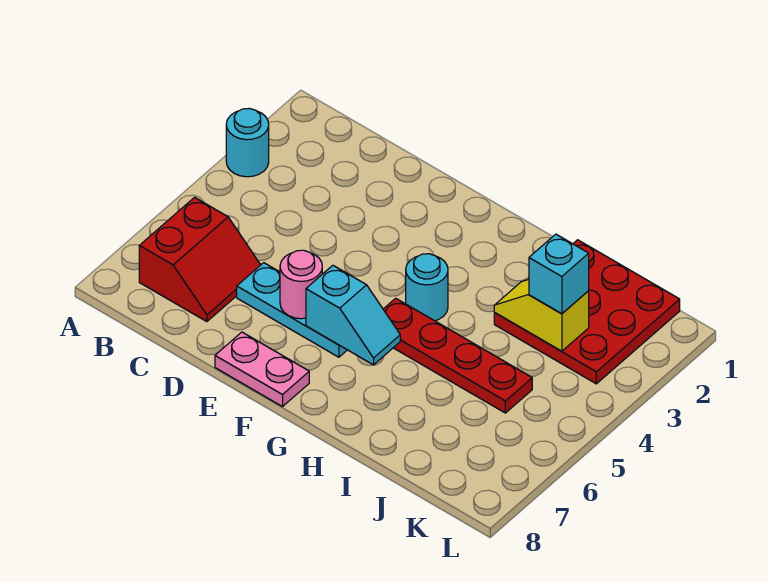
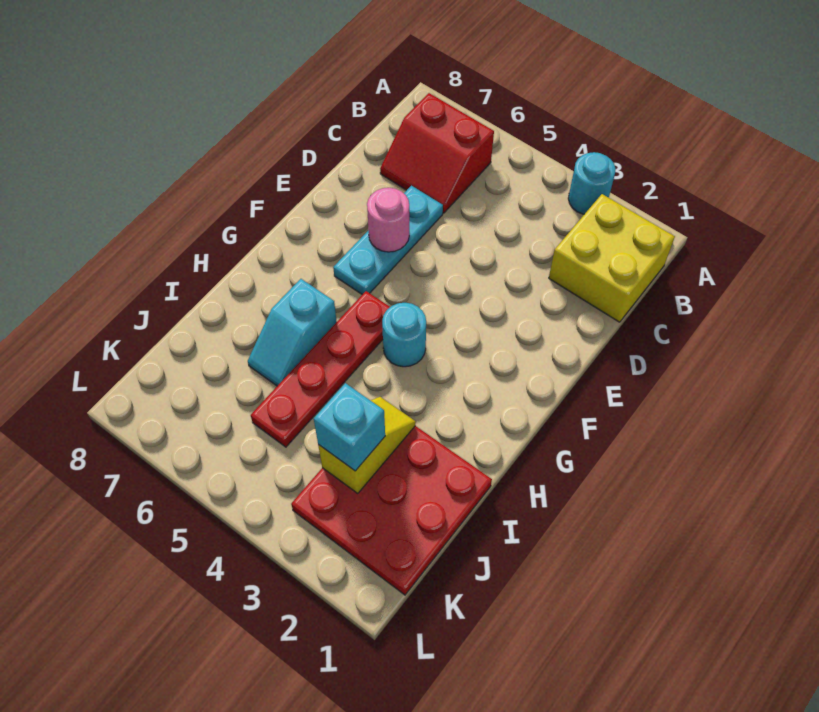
none -> yellow brick B1:C2 level 1
pink plate E8:F8 level 1 -> none
cyan slope F6:G6 level 2 top F -> cyan slope H6:I6 level 1 top H

